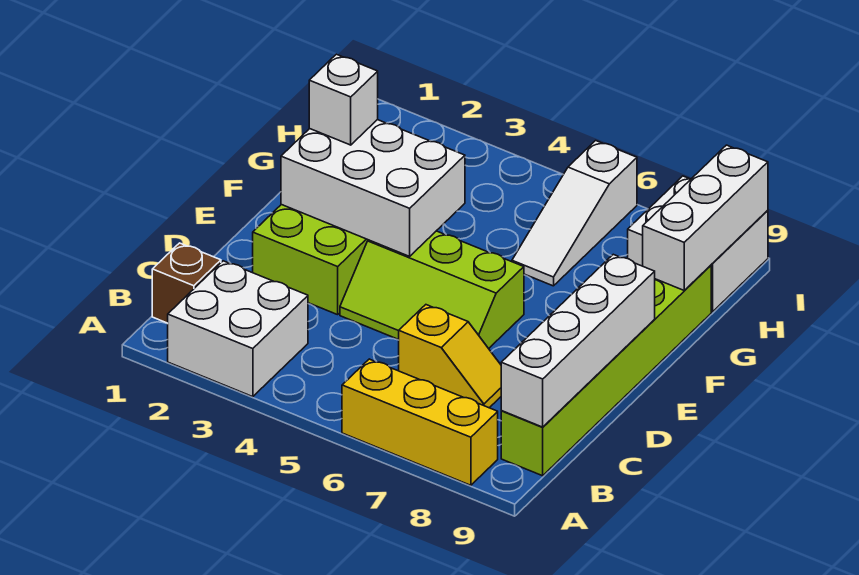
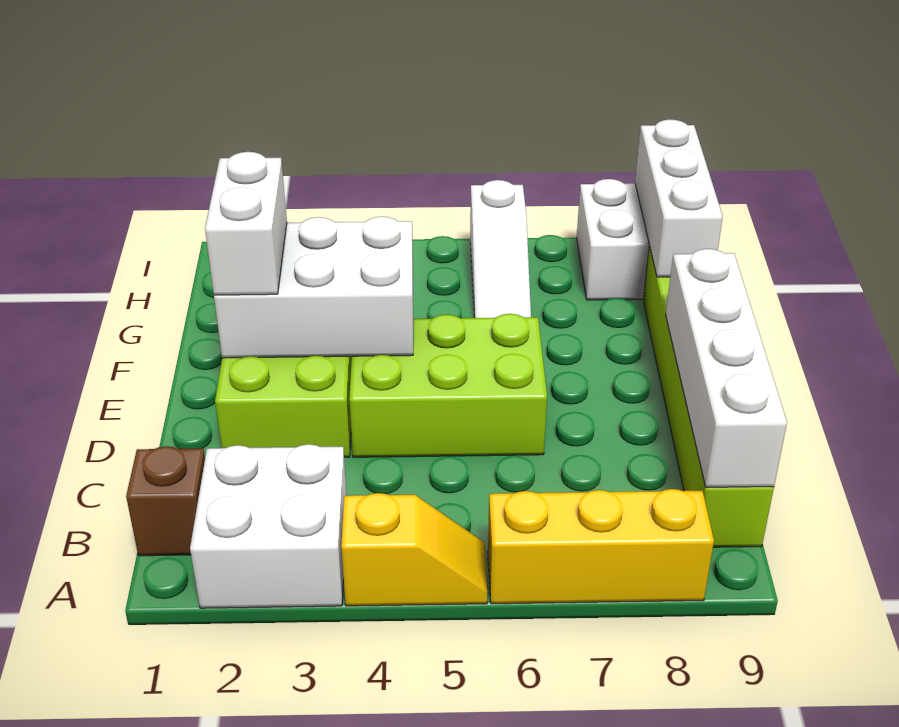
yellow slope C6:C7 level 1 top 6 -> yellow slope A4:A5 level 1 top 4
lime slope D4:E6 level 1 top E -> lime brick D4:E6 level 1
white brick F2 level 3 -> white brick E2:F2 level 3

